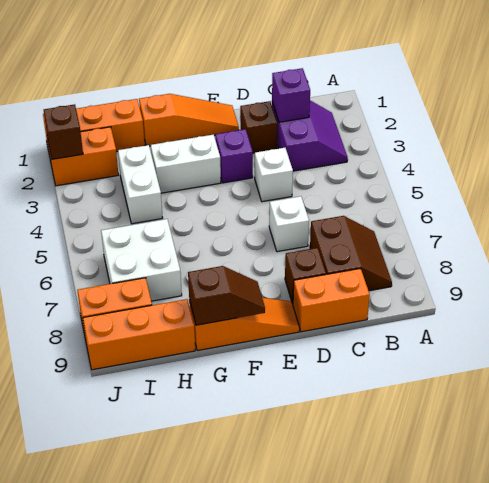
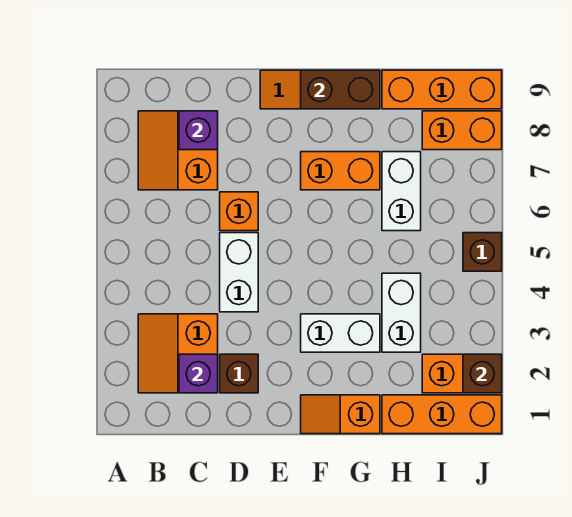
purple slope B2:C3 level 1 top C -> orange slope B2:C3 level 1 top C
brown slope B7:C8 level 1 top C -> orange slope B7:C8 level 1 top C
orange brick C9:D9 level 1 -> orange brick F7:G7 level 1
white brick D4 level 1 -> white brick D4:D5 level 1
white brick D6 level 1 -> orange brick D6 level 1
brown brick D8 level 1 -> brown brick J5 level 1
orange slope E1:G1 level 1 top G -> orange slope F1:G1 level 1 top G
purple brick E3 level 1 -> purple brick C8 level 2
brown slope F9:G9 level 2 top G -> brown brick F9:G9 level 2
white brick H6:I7 level 1 -> white brick H6:H7 level 1

